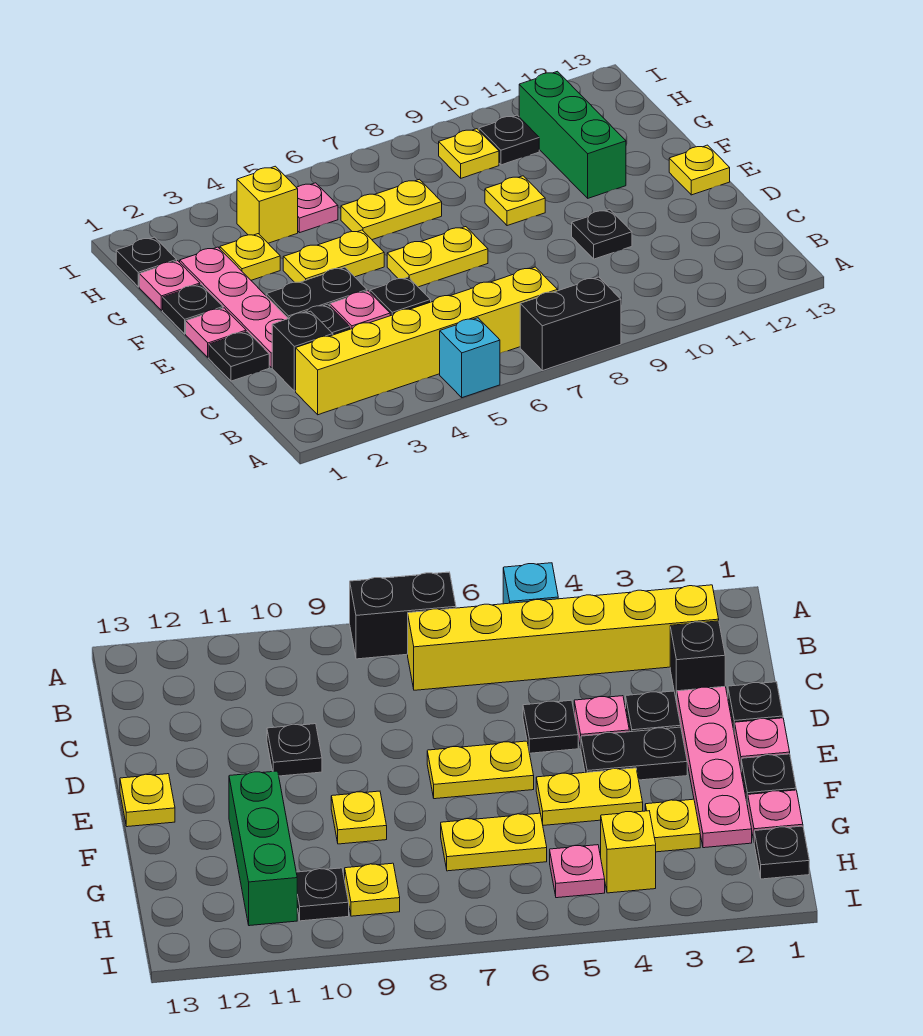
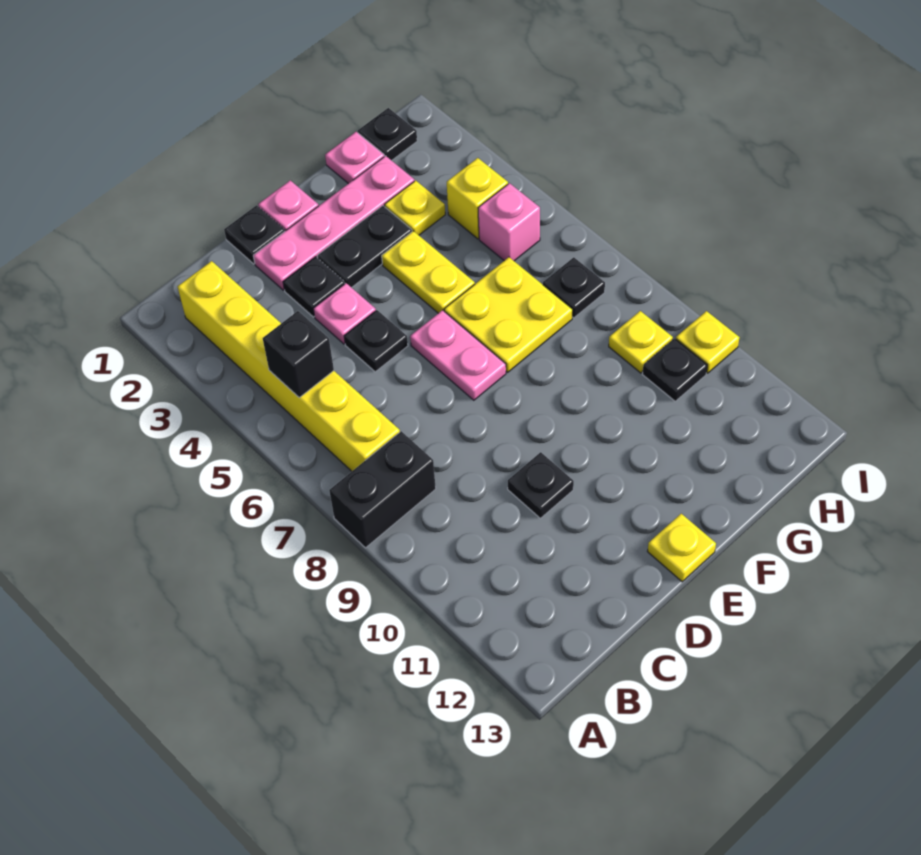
cyan brick A5 level 1 -> none
black brick A7:A8 level 1 -> black brick A8:B8 level 1
black brick C2 level 1 -> black brick B5 level 2
black plate E3:E4 level 1 -> black plate E3:F3 level 1
yellow plate E6:E7 level 1 -> pink plate E6:E7 level 1
black plate F1 level 1 -> black plate H7 level 1
yellow plate F9 level 1 -> yellow plate I10 level 1
green brick F11:H11 level 1 -> none
yellow plate G6:G7 level 1 -> yellow plate F6:G7 level 1
pink plate H5 level 1 -> pink brick H5 level 1

